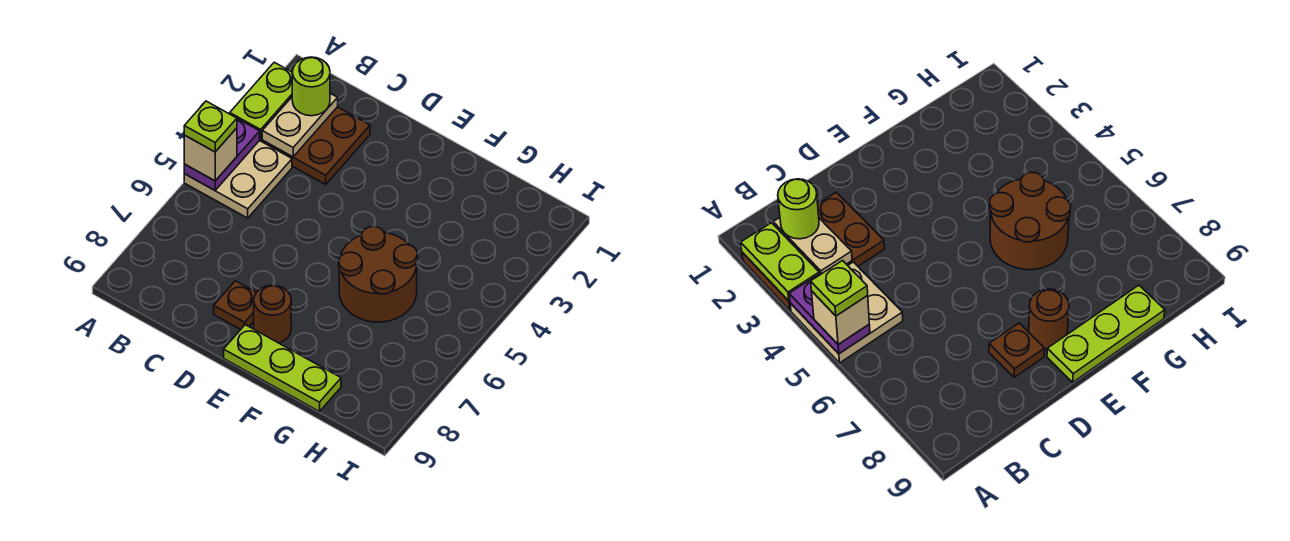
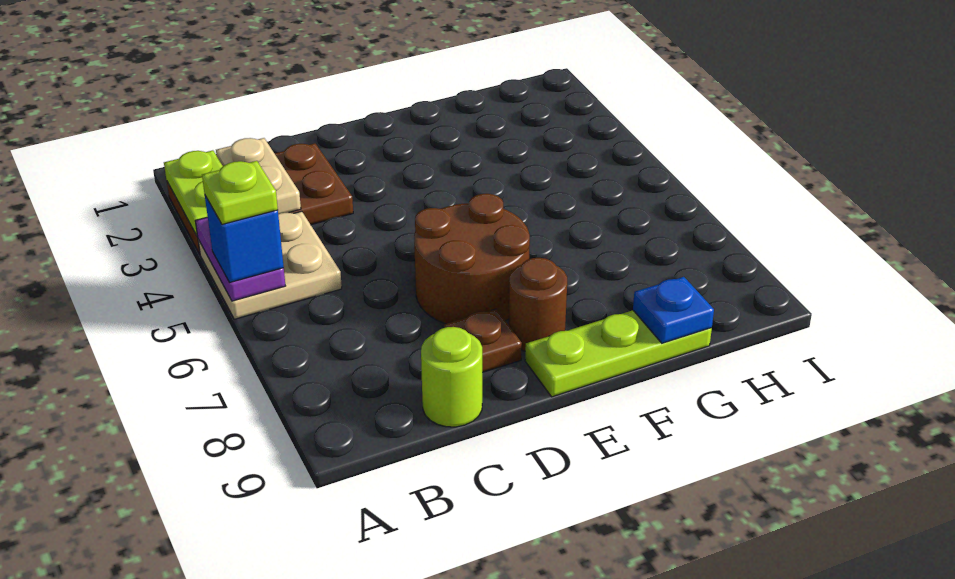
tan brick A5 level 3 -> blue brick A5 level 3
lime round brick B2 level 3 -> lime round brick C9 level 1
brown round brick F5:G6 level 1 -> brown round brick D6:E7 level 1
none -> blue plate G9 level 2

